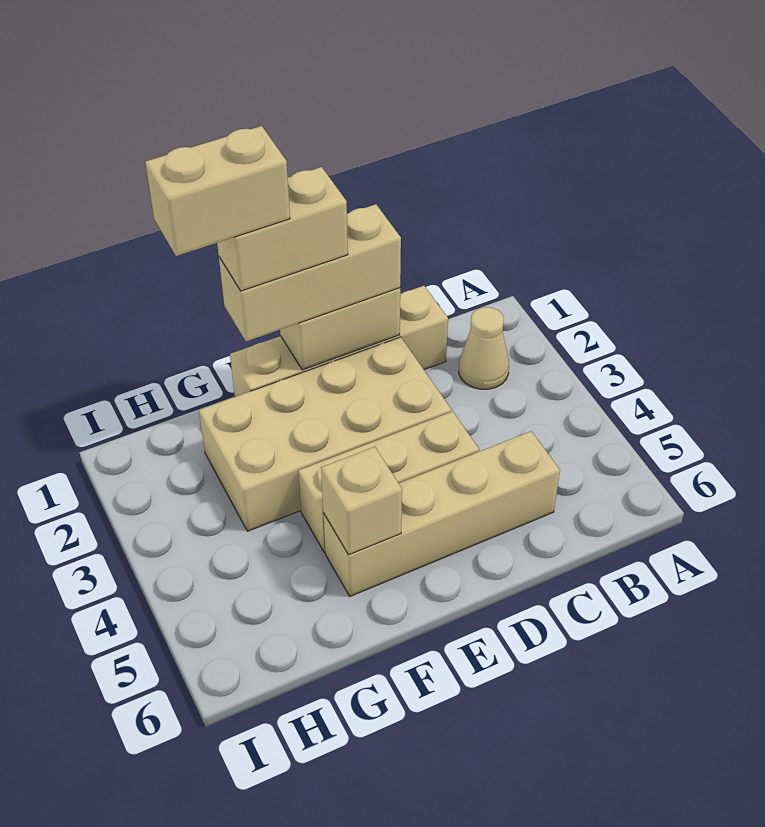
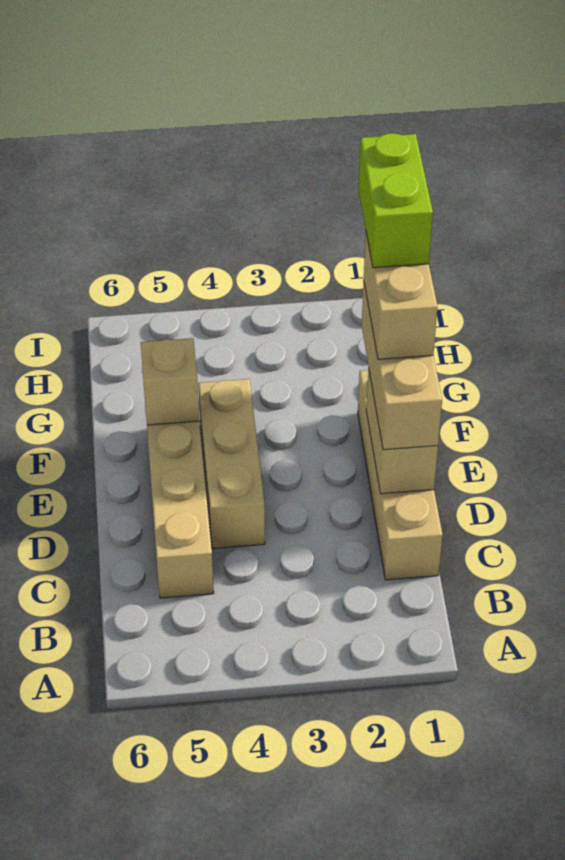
tan cone B2 level 1 -> none
tan brick D2:G3 level 1 -> none
tan brick F1:G1 level 5 -> lime brick F1:G1 level 5

